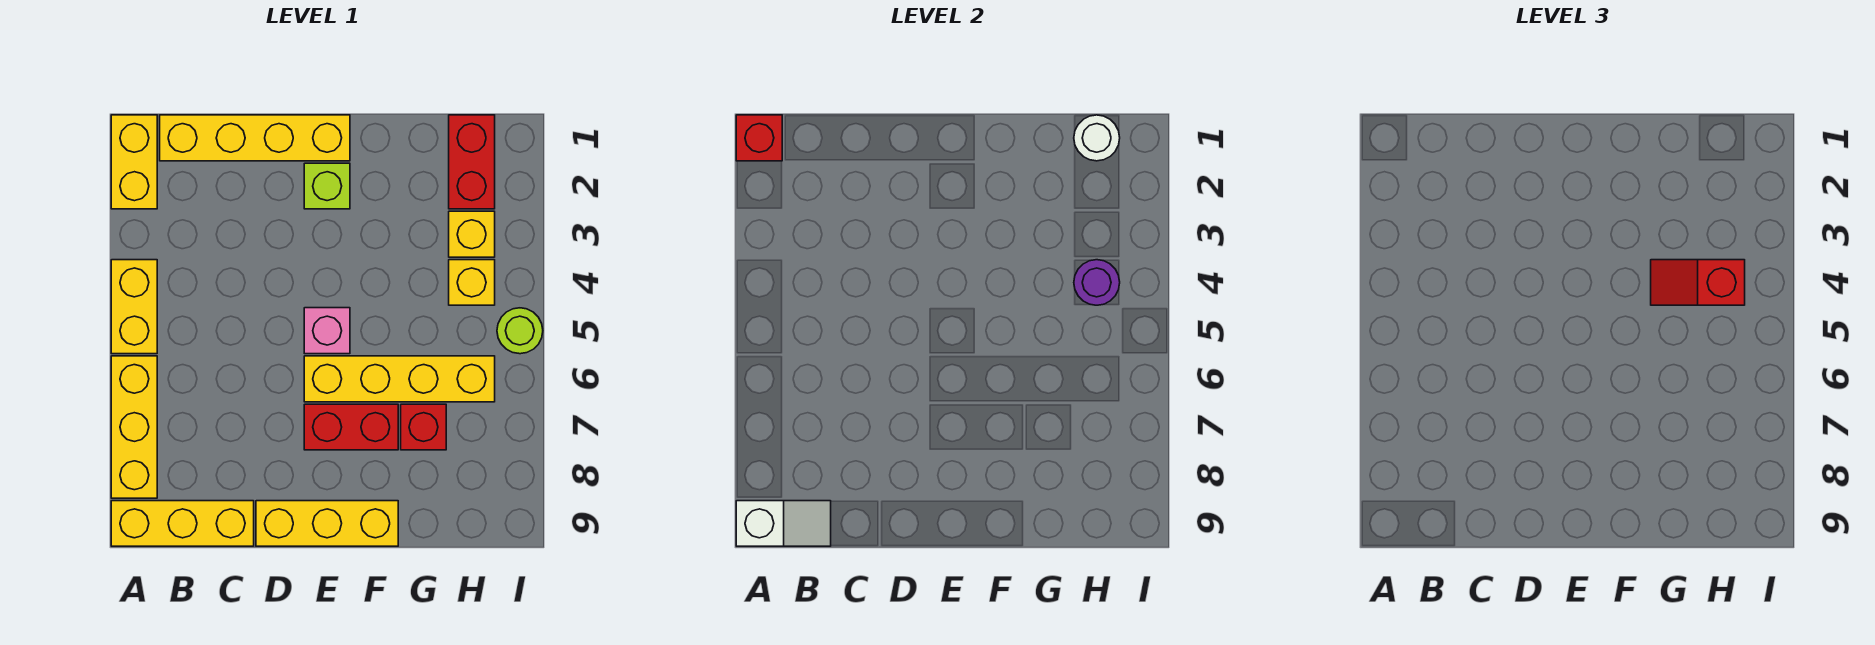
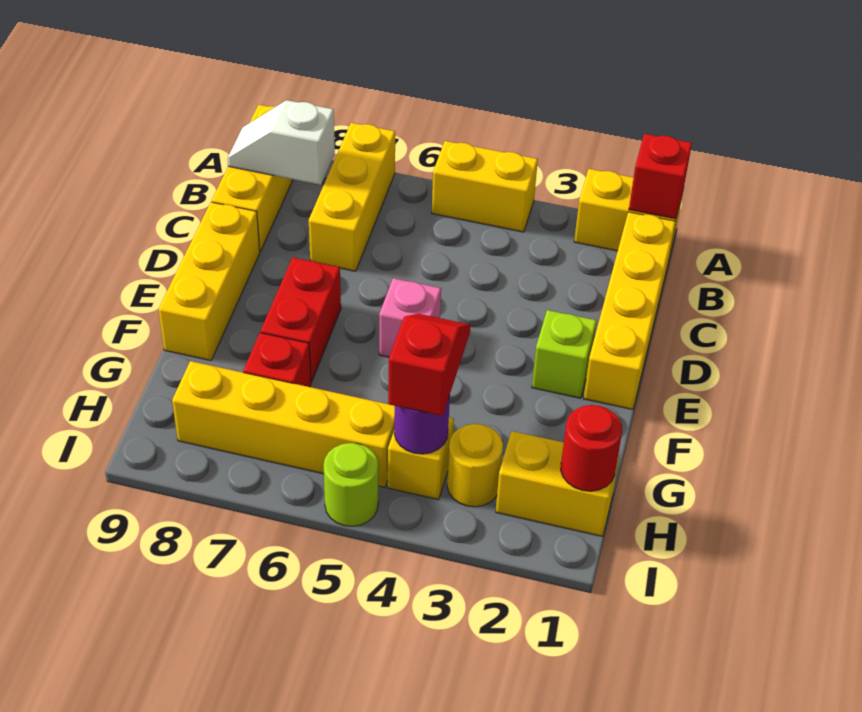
yellow brick A6:A8 level 1 -> yellow brick A7:C7 level 1
white slope A9:B9 level 2 top A -> white slope B8:B9 level 2 top 8
yellow brick E6:H6 level 1 -> yellow brick H5:H8 level 1
red brick H1:H2 level 1 -> yellow brick H1:H2 level 1
white round brick H1 level 2 -> red round brick H1 level 2
yellow brick H3 level 1 -> yellow round brick H3 level 1

